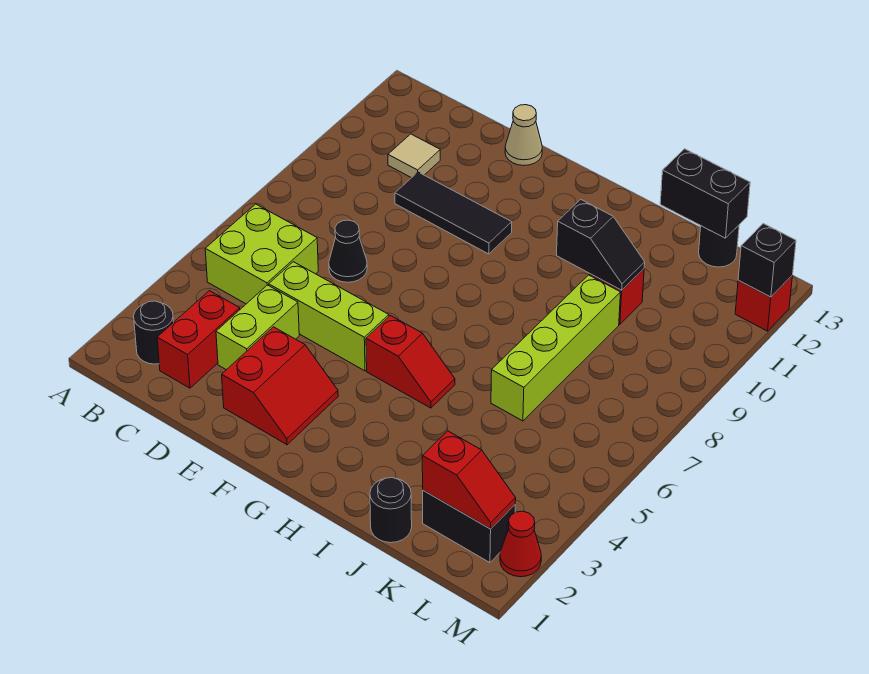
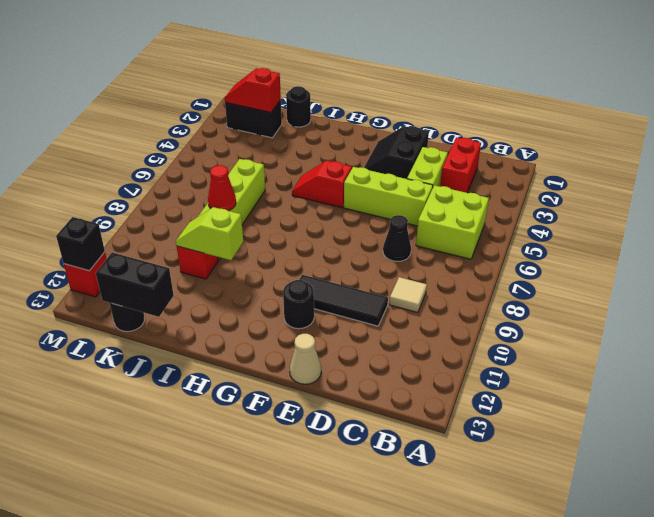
black round brick B2 level 1 -> black round brick F11 level 1
tan tile C11 level 1 -> tan tile C9 level 1
red slope E2:F3 level 1 top E -> black slope E2:F3 level 1 top E
black slope I10:J10 level 2 top I -> lime slope I10:J10 level 2 top I
red cone M2 level 1 -> red cone J8 level 2

